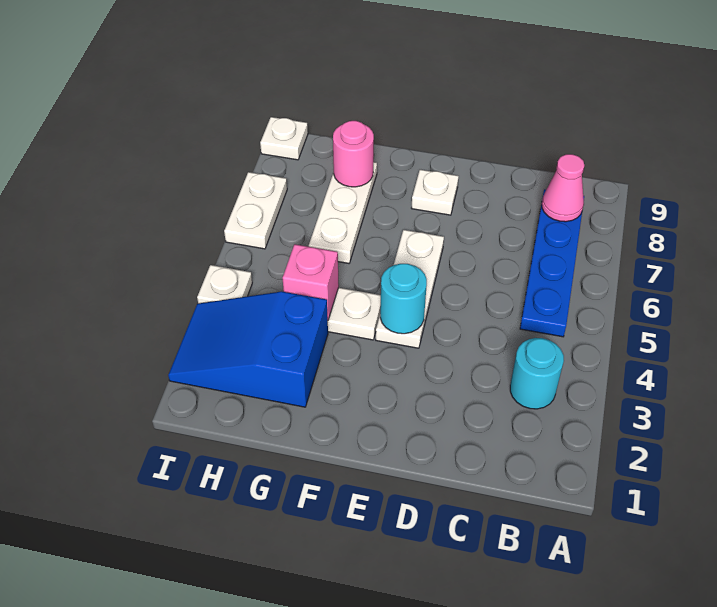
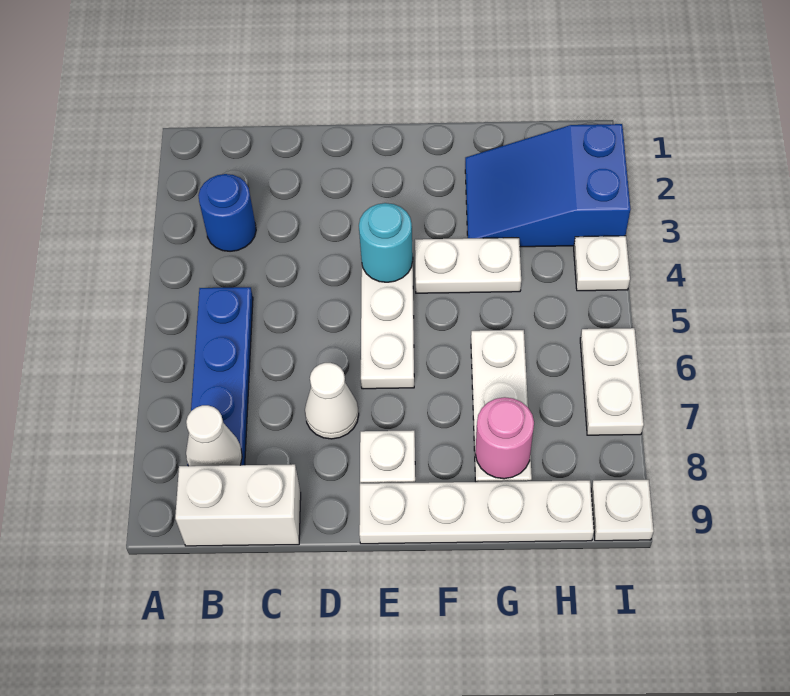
cyan round brick B3 level 1 -> blue round brick B3 level 1
pink cone B8 level 2 -> white cone B8 level 2
none -> white brick B9:C9 level 1
none -> white cone D7 level 1
none -> white plate E9:H9 level 1
blue slope G2:I3 level 1 top G -> blue slope G2:I3 level 1 top I
pink brick G4 level 2 -> none

